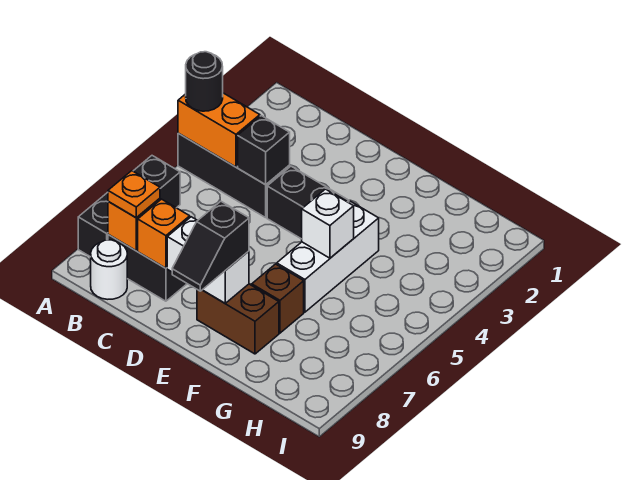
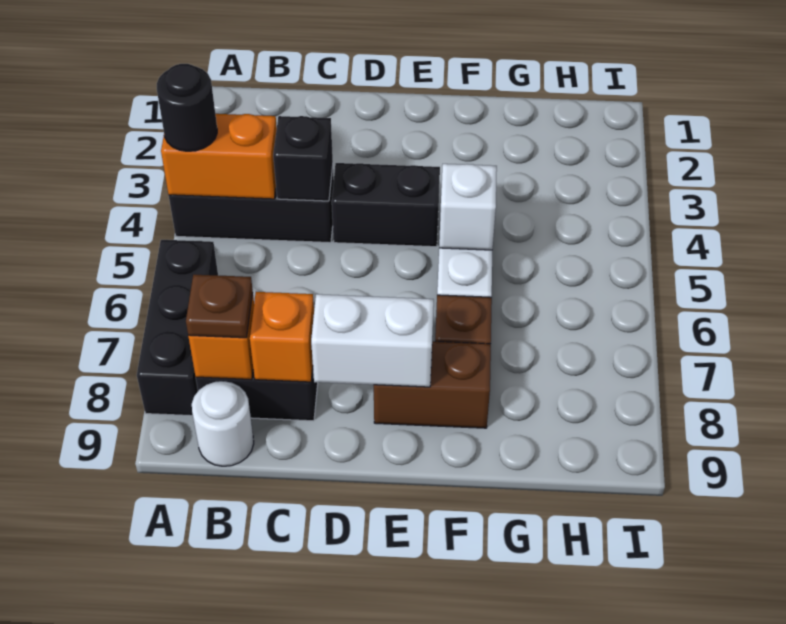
orange plate B8 level 3 -> brown plate B8 level 3
black slope E8:E9 level 3 top 8 -> none

